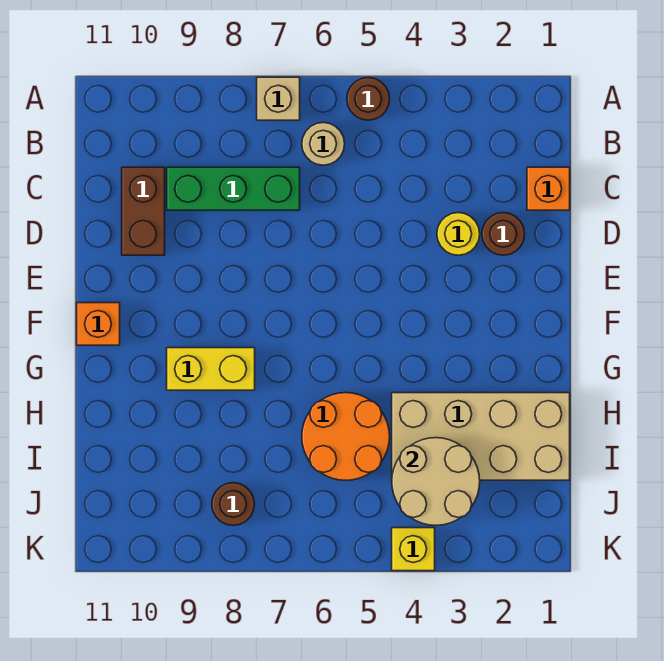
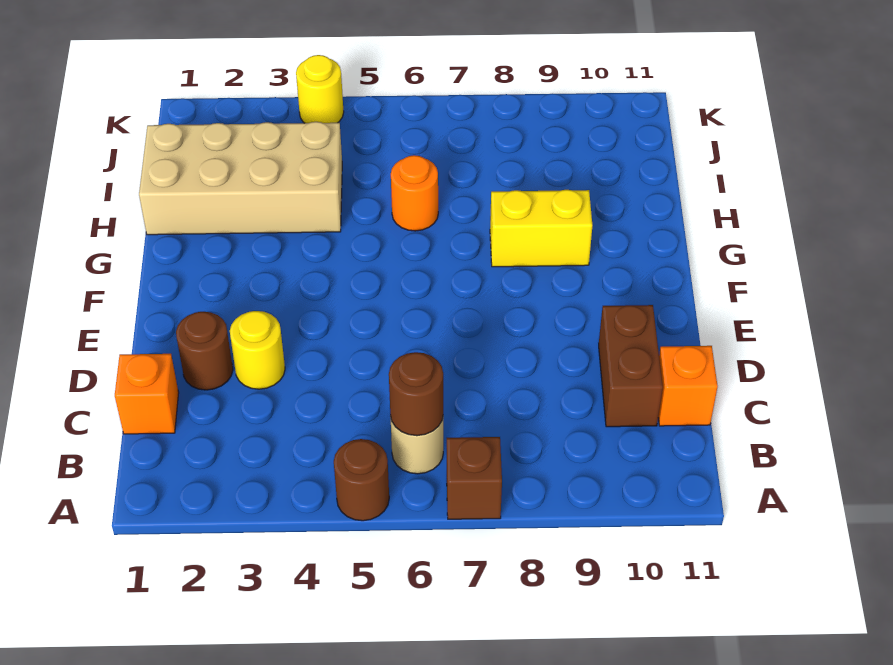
tan brick A7 level 1 -> brown brick A7 level 1
green brick C7:C9 level 1 -> none
orange brick F11 level 1 -> orange brick C11 level 1
orange round brick H5:I6 level 1 -> orange round brick H6 level 1
tan round brick I3:J4 level 2 -> none
brown round brick J8 level 1 -> brown round brick B6 level 2
yellow brick K4 level 1 -> yellow round brick K4 level 1

